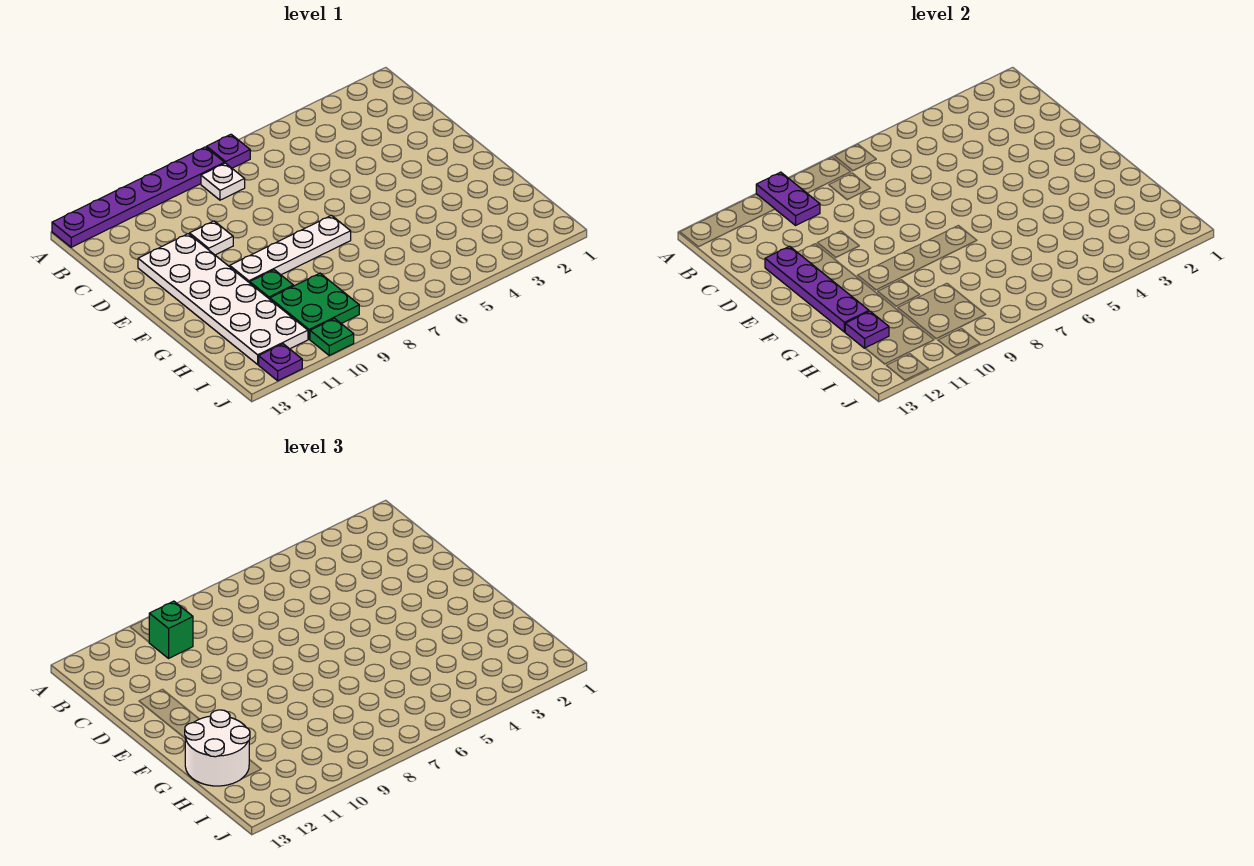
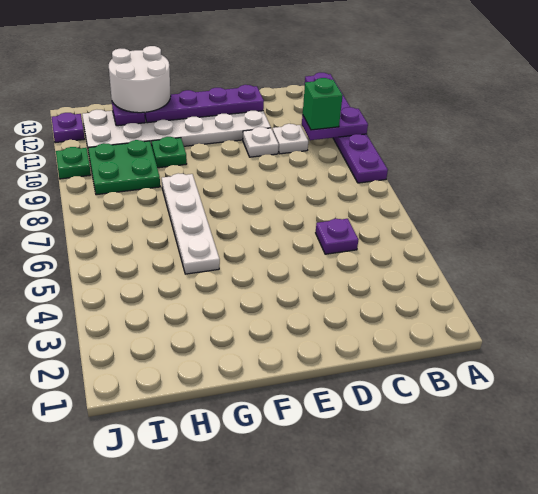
purple plate A7 level 1 -> purple plate C5 level 1
white plate B8 level 1 -> white plate C10 level 1
white plate F7:F10 level 1 -> white plate G5:G8 level 1

